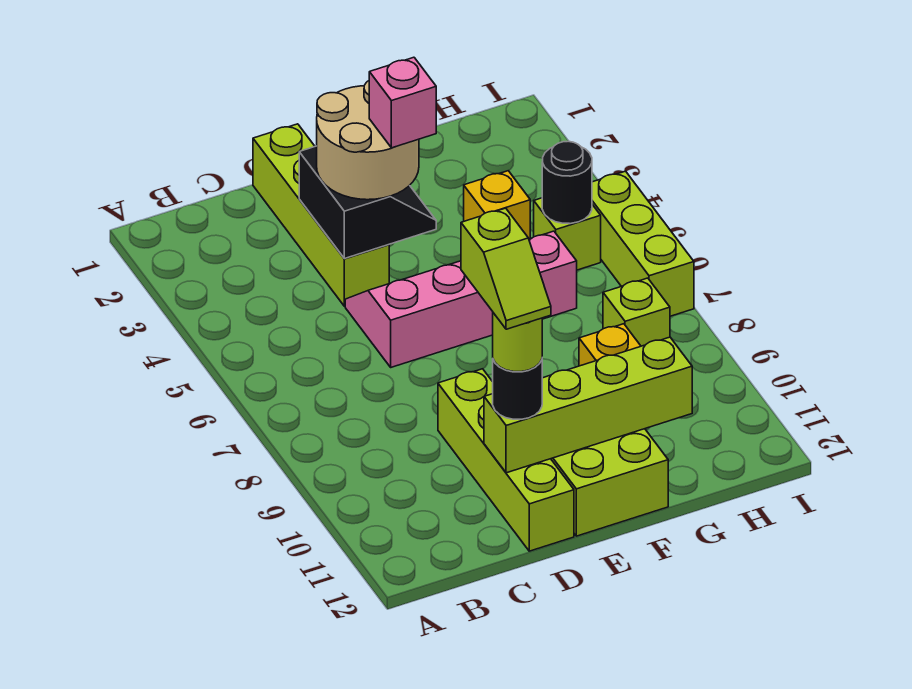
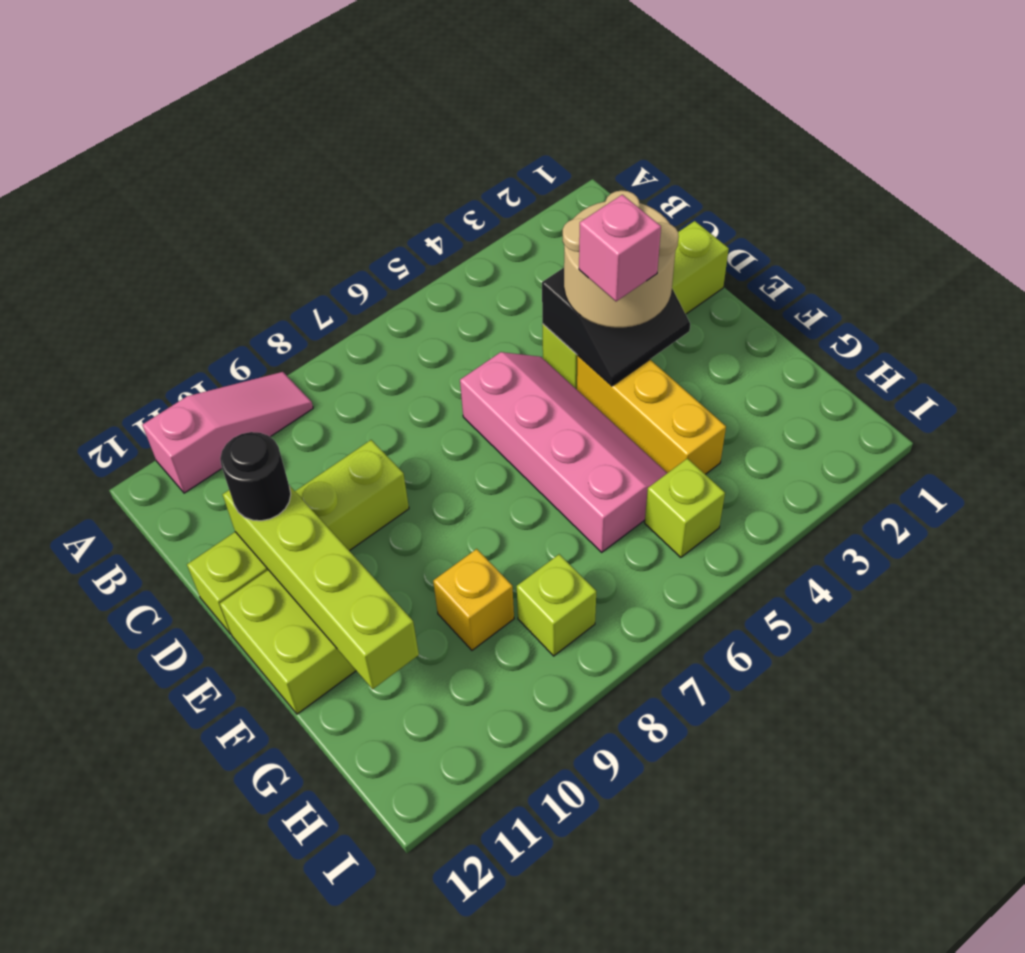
none -> pink slope A9:A11 level 1 top 11
lime slope D10:D11 level 5 top 10 -> none
lime round brick D11 level 4 -> none
yellow brick G4 level 1 -> yellow brick E4:G4 level 1
black round brick H5 level 2 -> none
lime brick I5:I7 level 1 -> none

